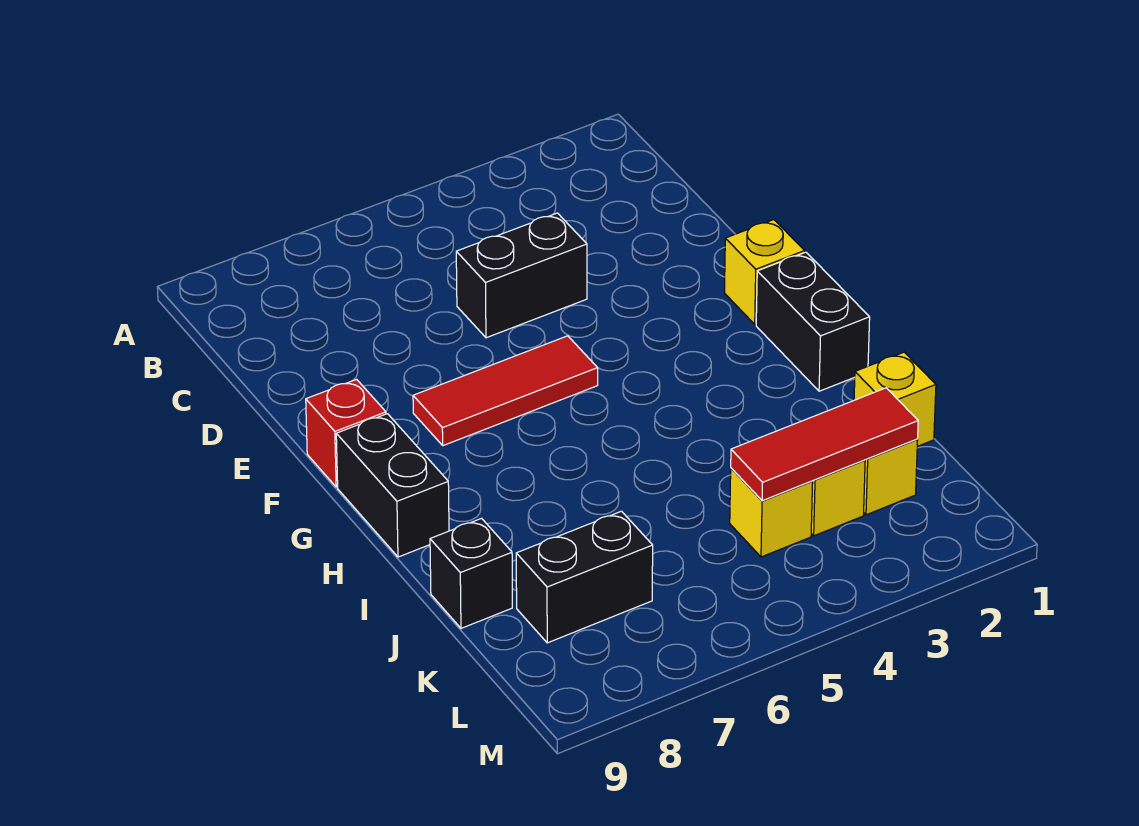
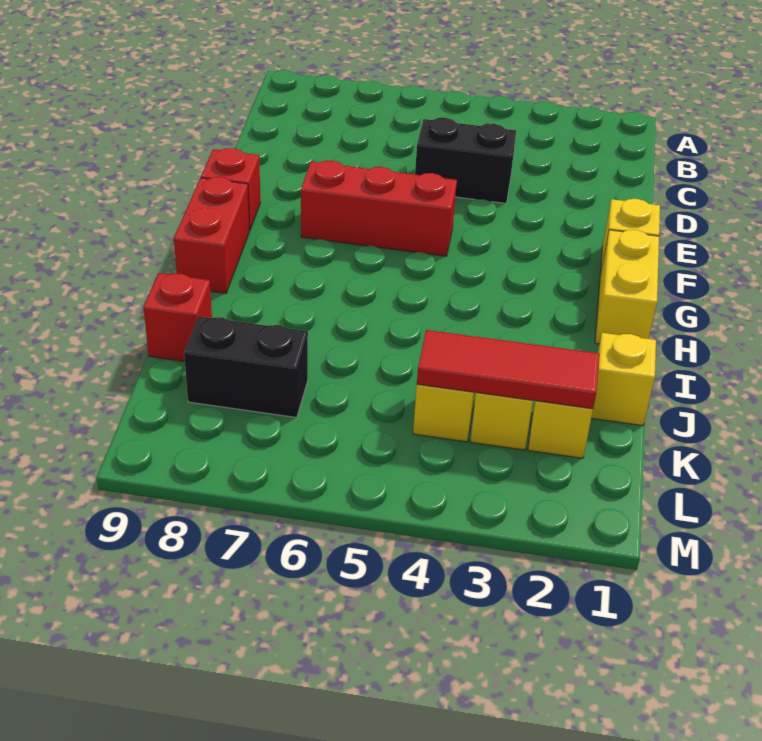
red tile F5:F7 level 1 -> red brick F5:F7 level 1
black brick G1:H1 level 1 -> yellow brick G1:H1 level 1
black brick G9:H9 level 1 -> red brick G9:H9 level 1
black brick J9 level 1 -> red brick J9 level 1

